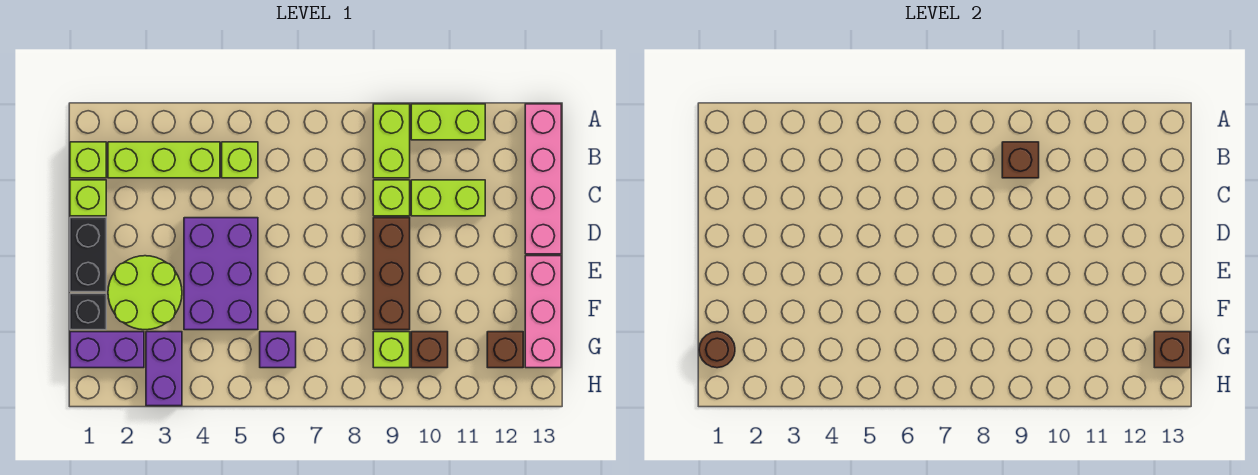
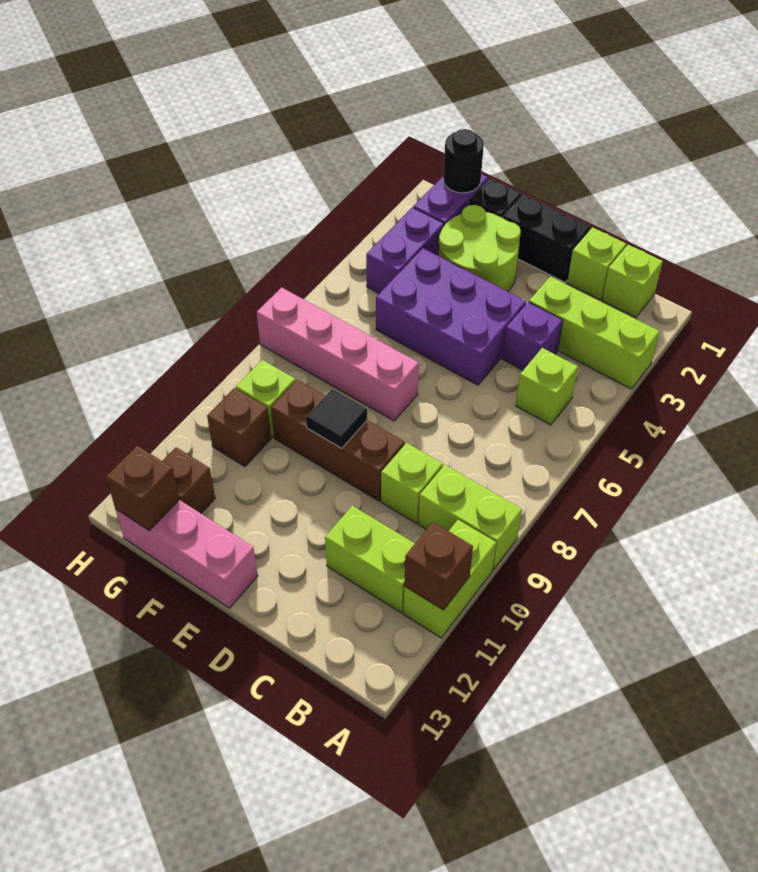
pink brick A13:D13 level 1 -> pink brick E7:H7 level 1
lime brick B2:B4 level 1 -> lime brick A3:C3 level 1
brown brick B9 level 2 -> brown brick A11 level 2
lime brick C10:C11 level 1 -> lime brick B11:C11 level 1
none -> black tile E9 level 2
brown round brick G1 level 2 -> black round brick G1 level 2
purple brick G3:H3 level 1 -> purple brick G3:G4 level 1
purple brick G6 level 1 -> purple brick C4 level 1

